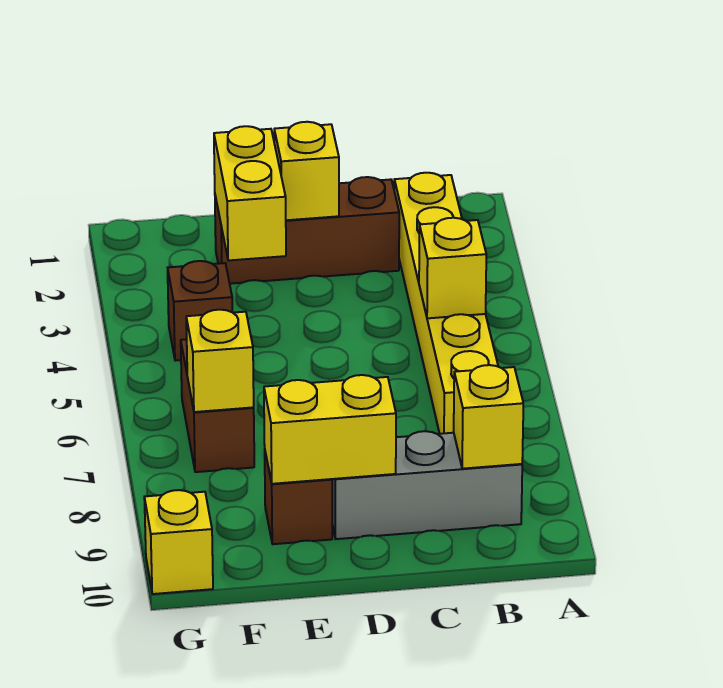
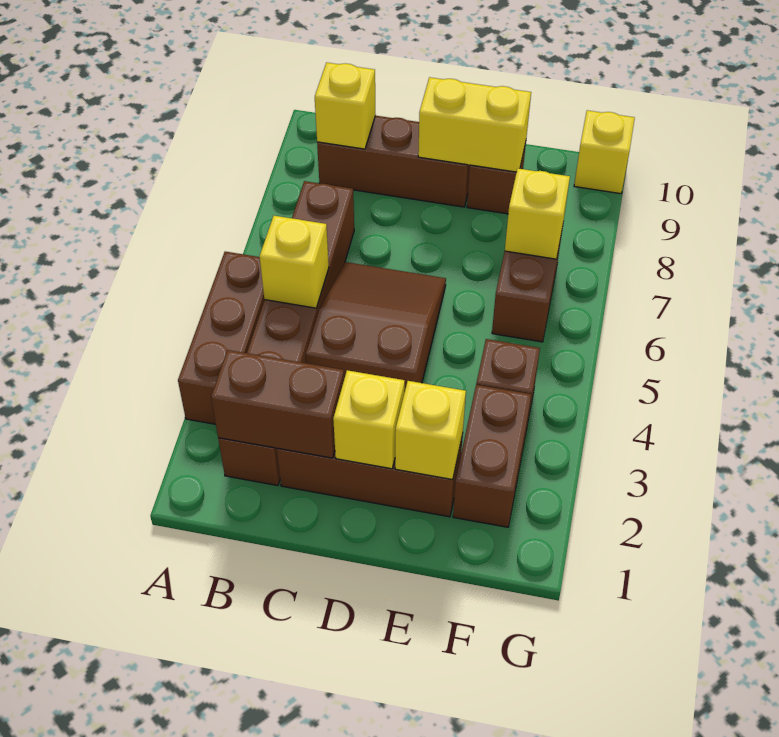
none -> brown brick A3:A5 level 1
yellow brick B2:B7 level 1 -> brown brick B2:B7 level 1
none -> brown brick B2:C2 level 2
grey brick B9:D9 level 1 -> brown brick B9:D9 level 1
none -> brown slope C4:D6 level 1 top 4
yellow brick E2:E3 level 2 -> yellow brick E2 level 2
none -> brown brick F2:F3 level 1

